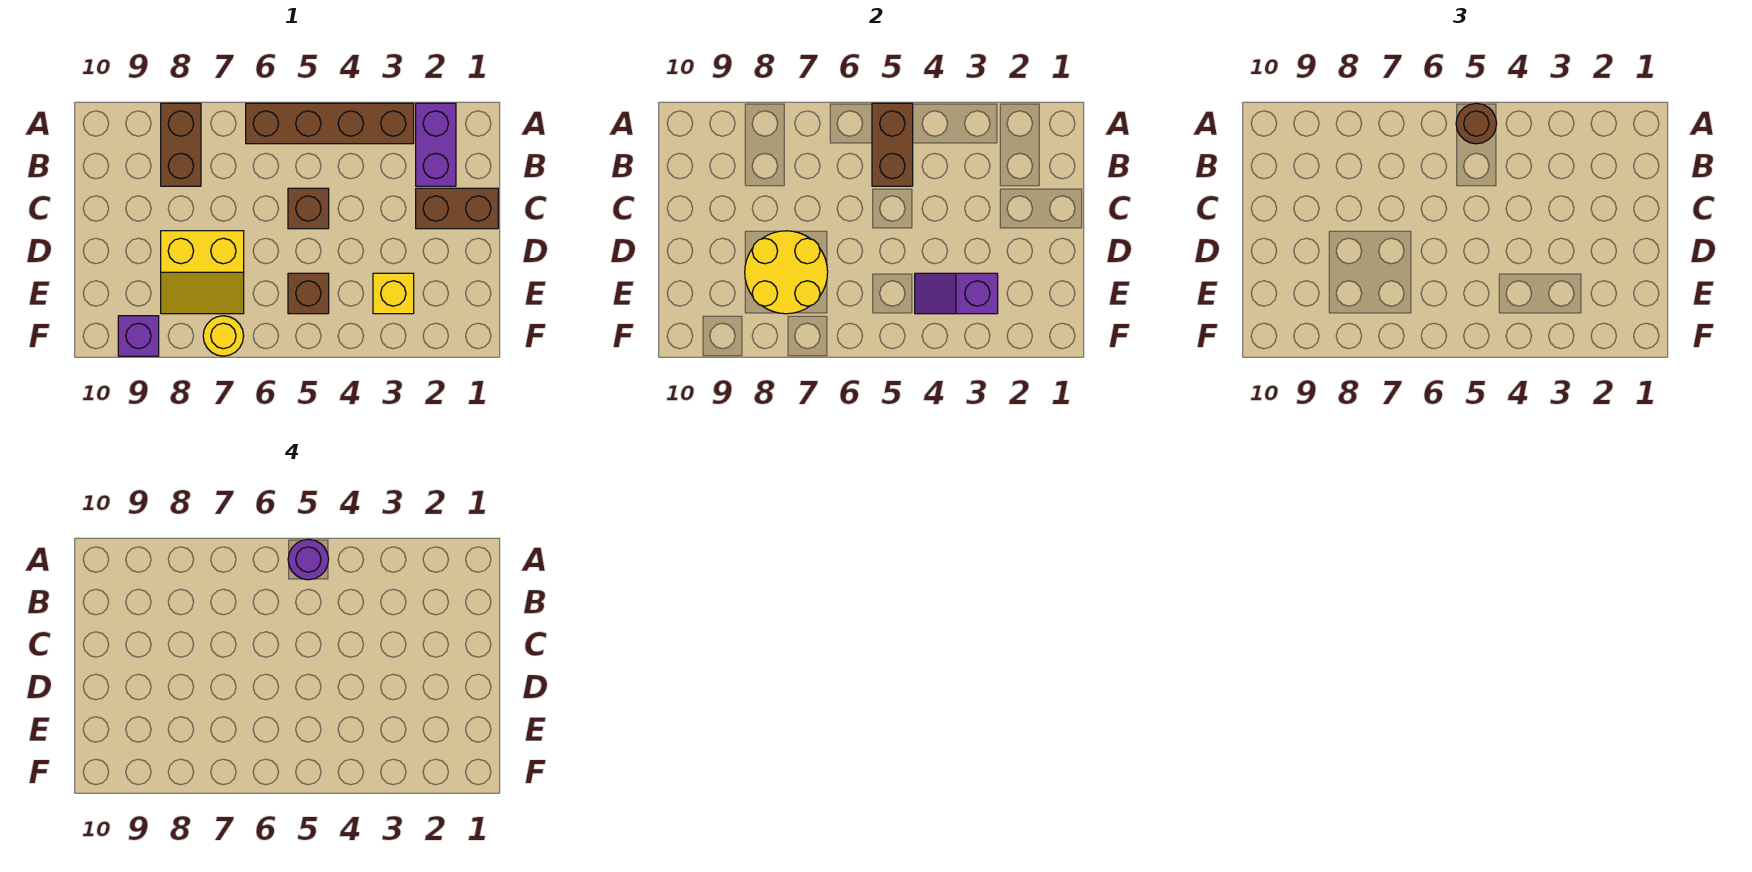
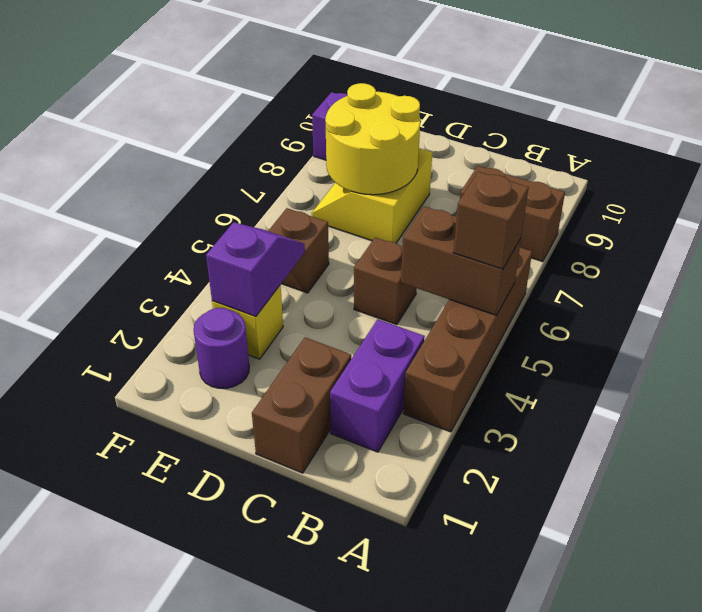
purple brick A2:B2 level 1 -> purple brick B2:B3 level 1
brown round brick A5 level 3 -> brown brick A5 level 3
purple round brick A5 level 4 -> purple round brick E2 level 1
yellow round brick F7 level 1 -> none

